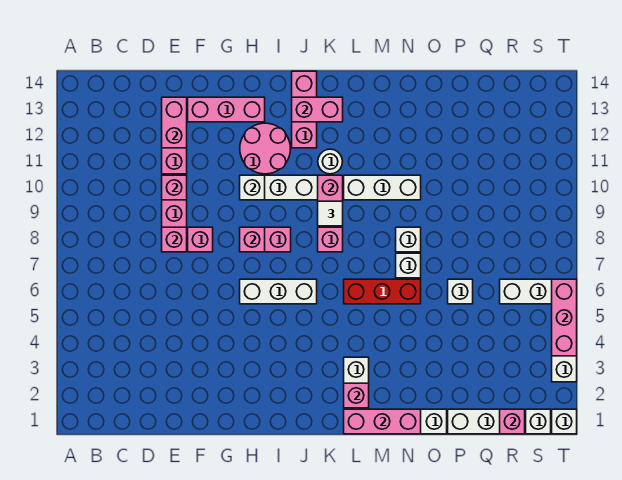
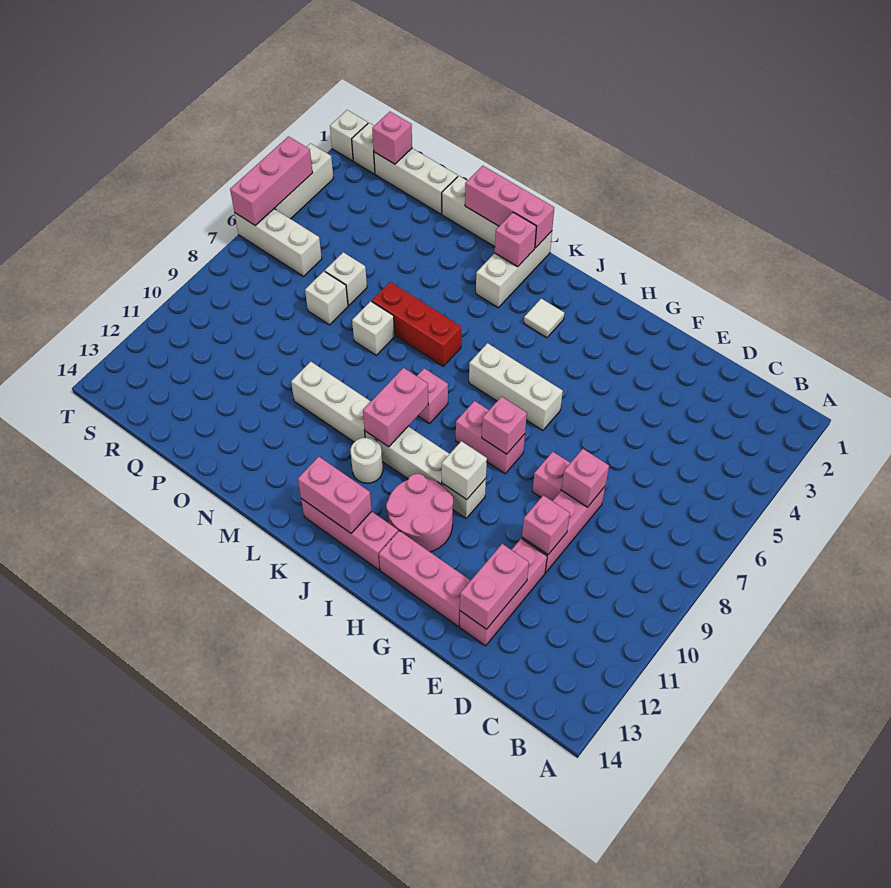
pink brick J12:J14 level 1 -> pink brick I13:K13 level 1
white tile K9 level 3 -> white tile J3 level 1
white brick N8 level 1 -> white brick P7 level 1

